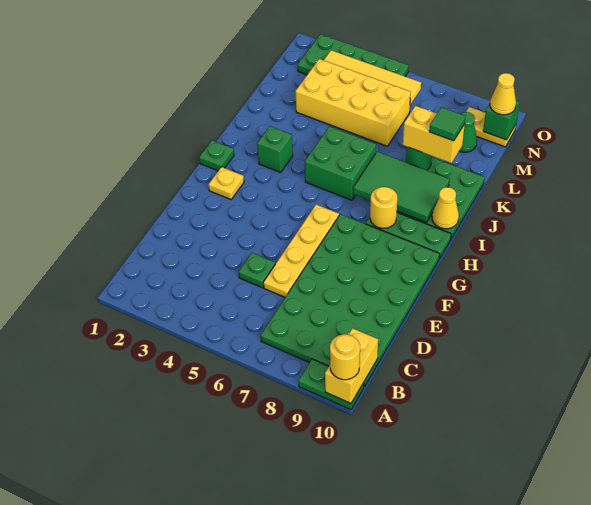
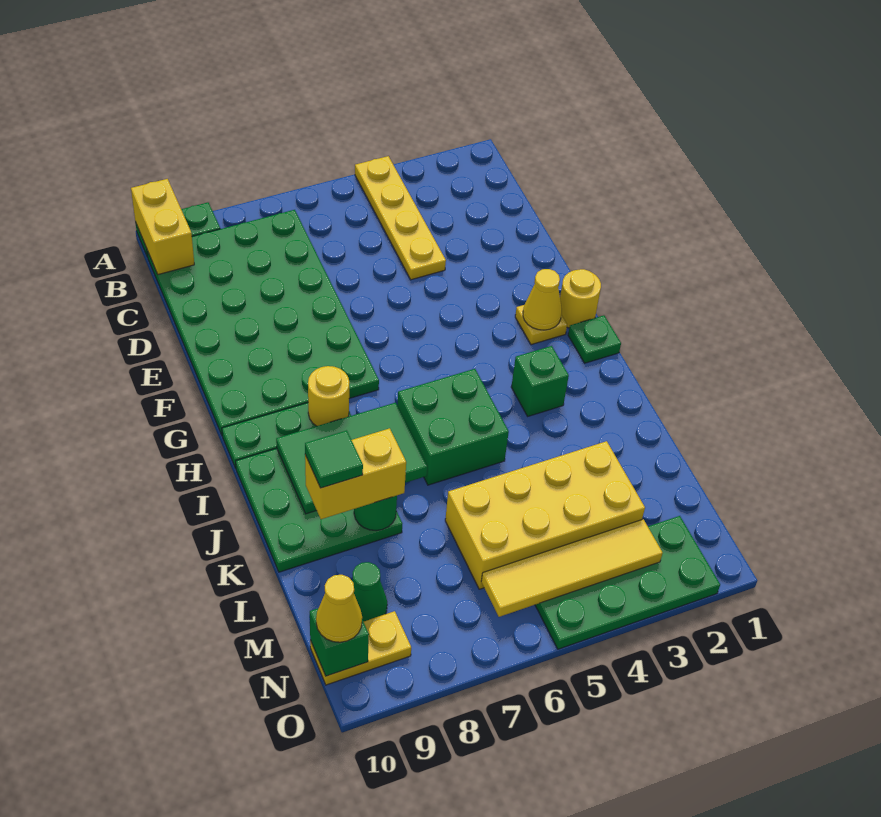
yellow round brick A10 level 3 -> yellow round brick G1 level 1
green plate D5 level 1 -> none
yellow plate D6:G6 level 1 -> yellow plate A4:D4 level 1
yellow cone I10 level 2 -> yellow cone G2 level 2

